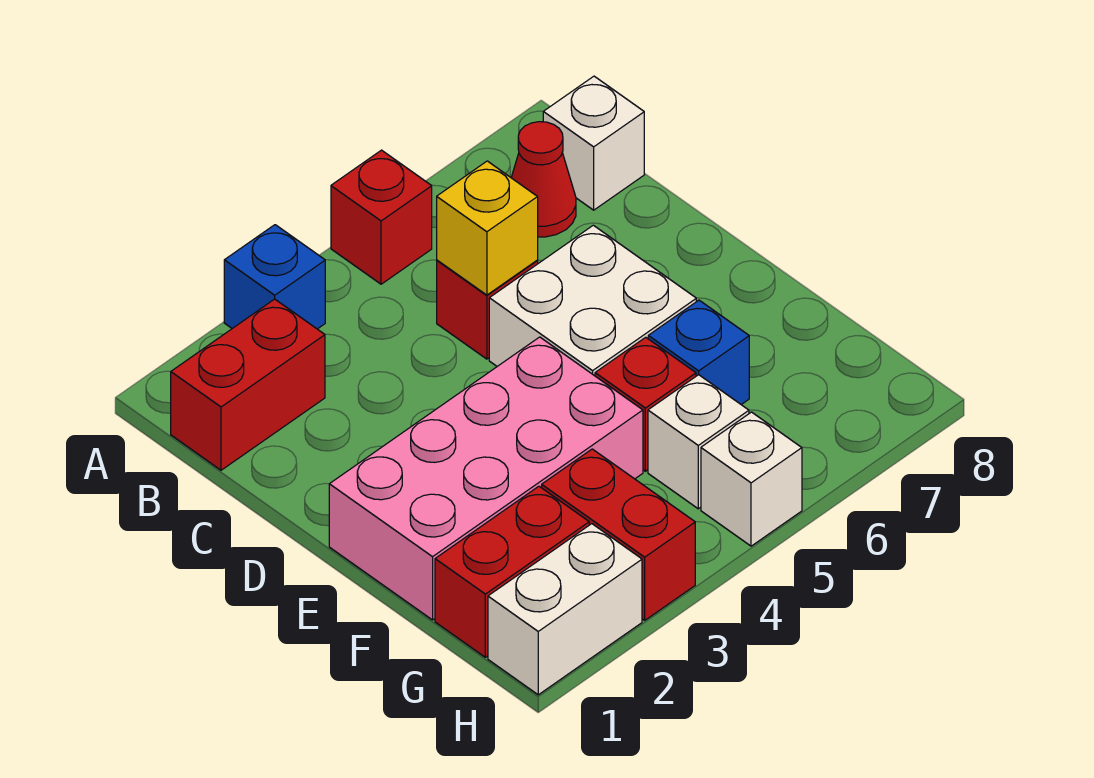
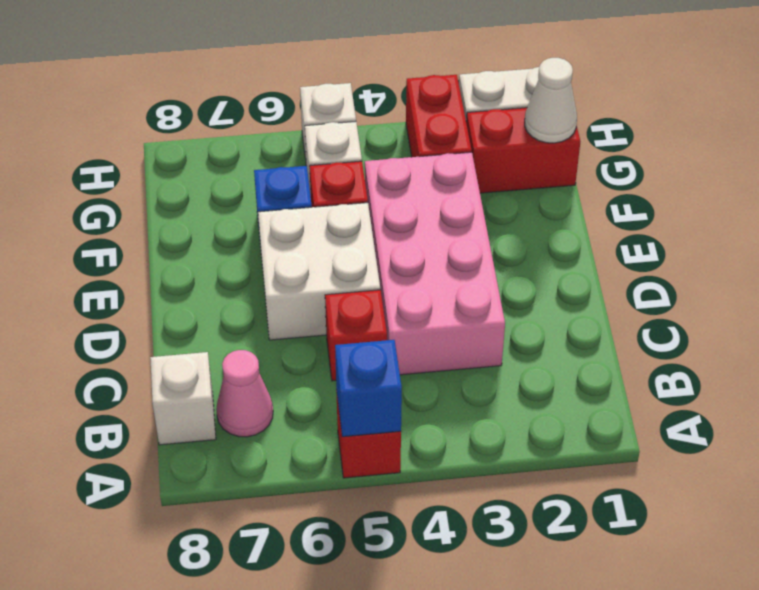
blue brick A3 level 1 -> blue brick A5 level 2
red brick B1:B2 level 1 -> none
red cone B7 level 1 -> pink cone B7 level 1
yellow brick C5 level 2 -> none
pink brick E1:F4 level 1 -> pink brick C3:F4 level 1
none -> white cone G1 level 2

